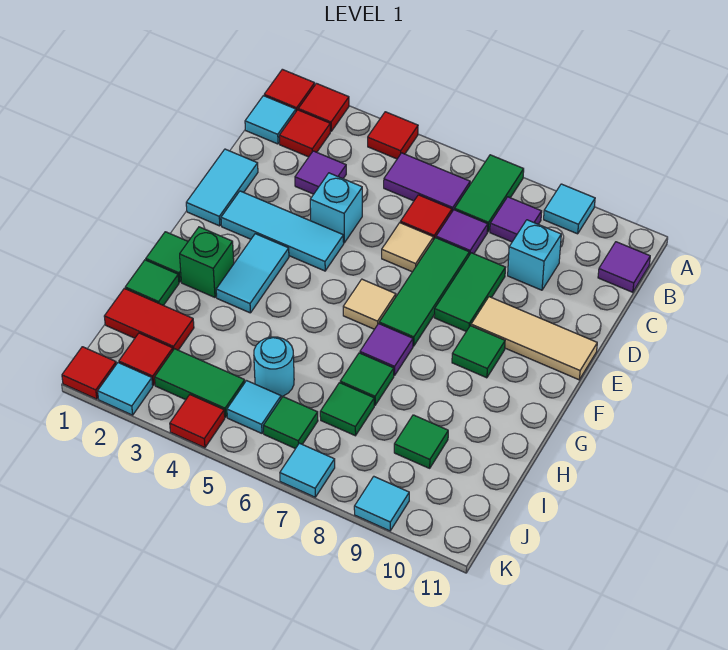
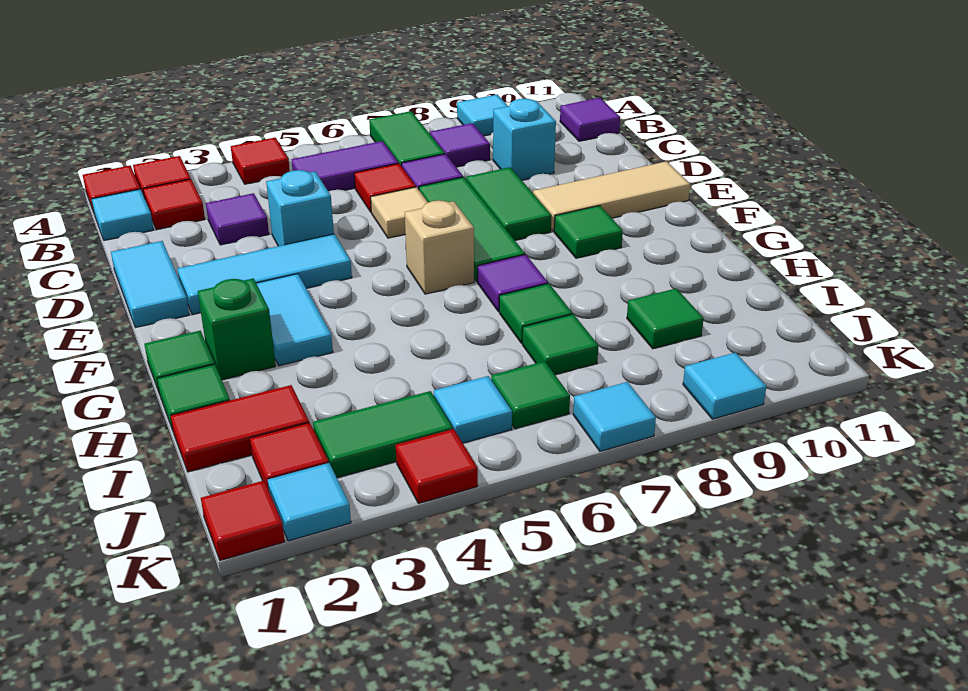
tan tile F6 level 1 -> tan brick F6 level 1
cyan round brick I5 level 1 -> none

